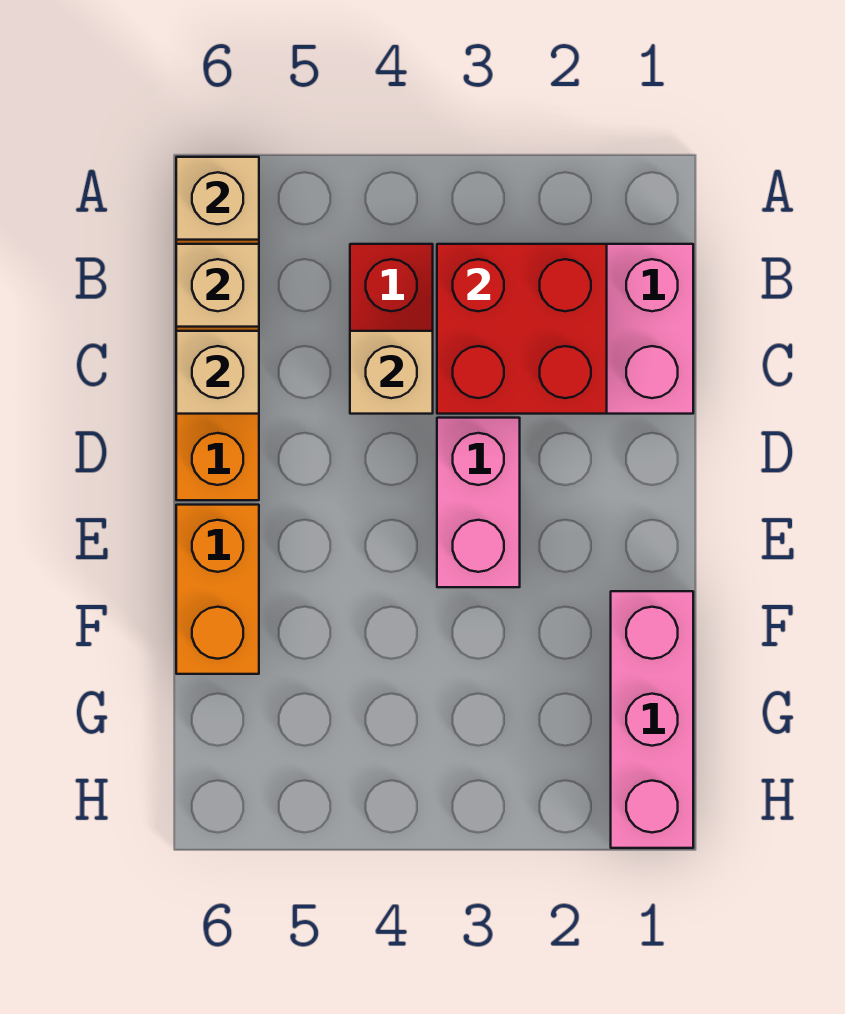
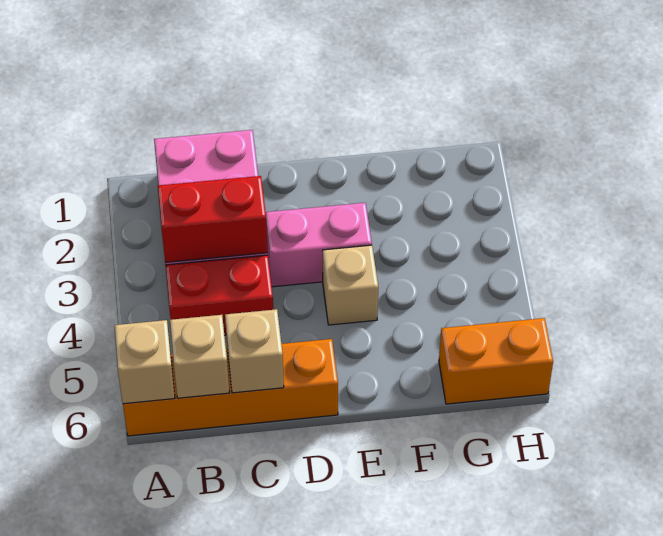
red brick B2:C3 level 2 -> red brick B3:C3 level 2
tan brick C4 level 2 -> tan brick E4 level 1
orange brick E6:F6 level 1 -> orange brick G6:H6 level 1
pink brick F1:H1 level 1 -> none

